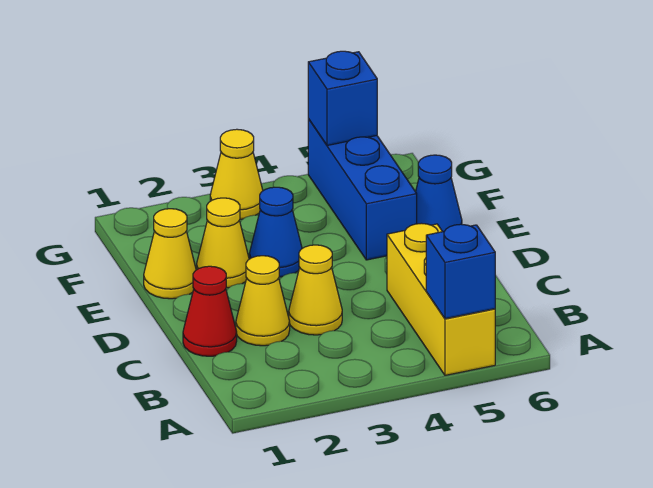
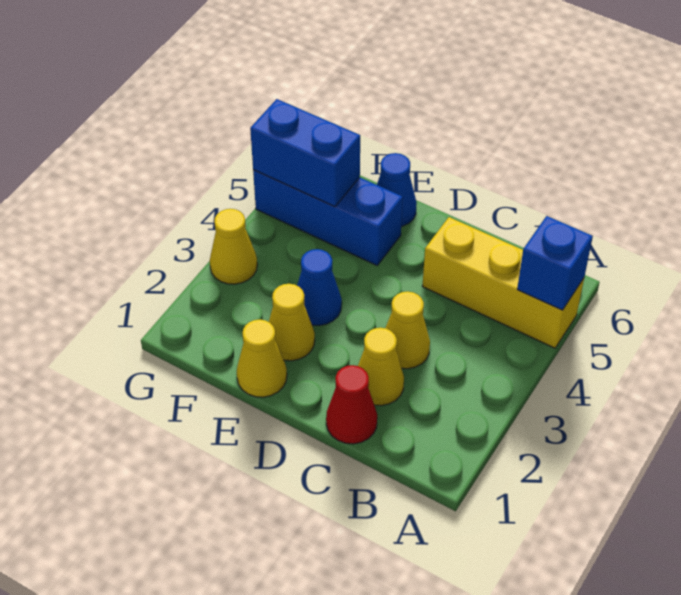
blue brick G5 level 2 -> blue brick F5:G5 level 2

